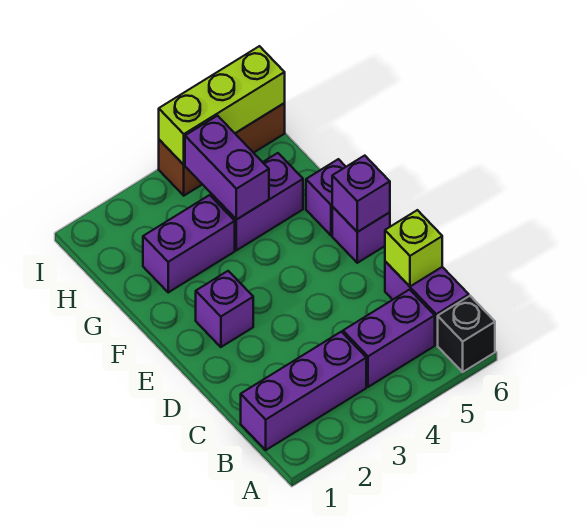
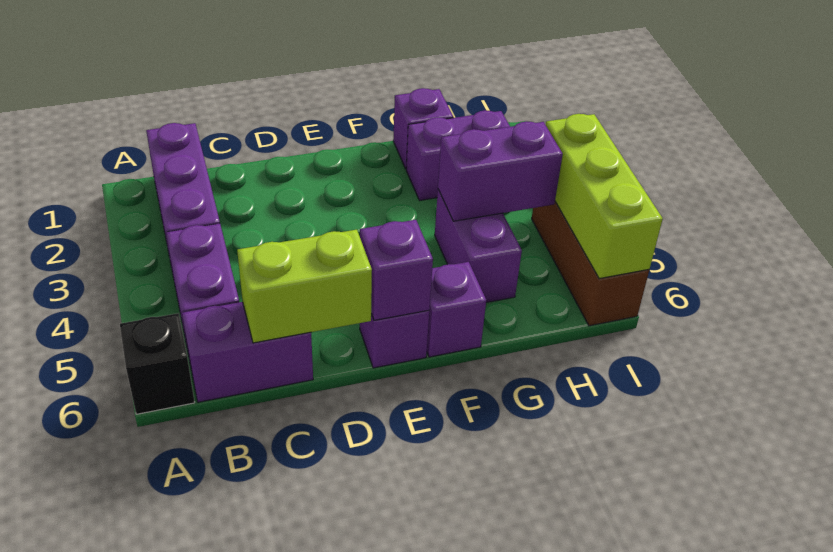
lime brick C6 level 2 -> lime brick C6:D6 level 2
purple brick E2 level 1 -> purple brick G1 level 1
purple brick G2:G3 level 1 -> purple brick G2:H2 level 1

